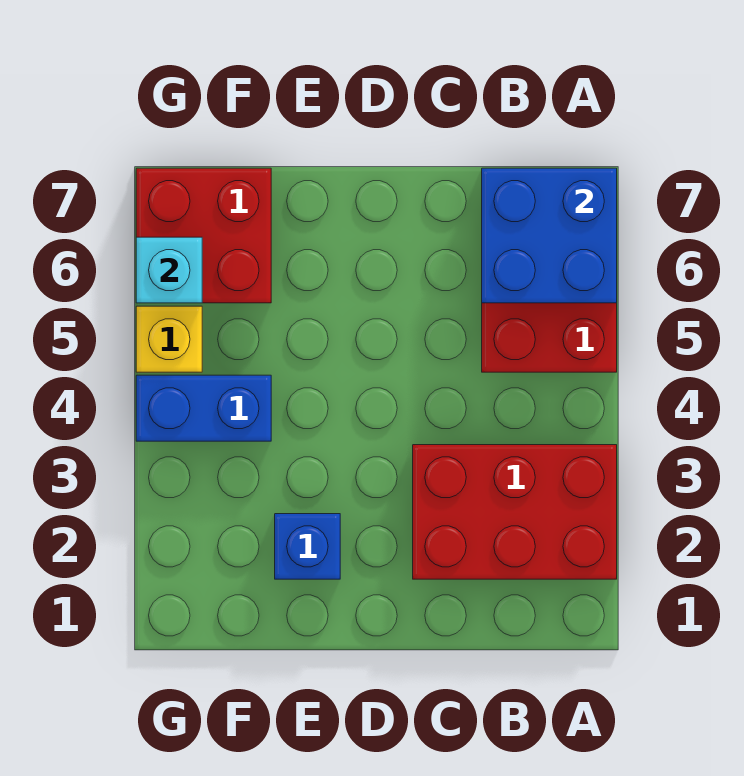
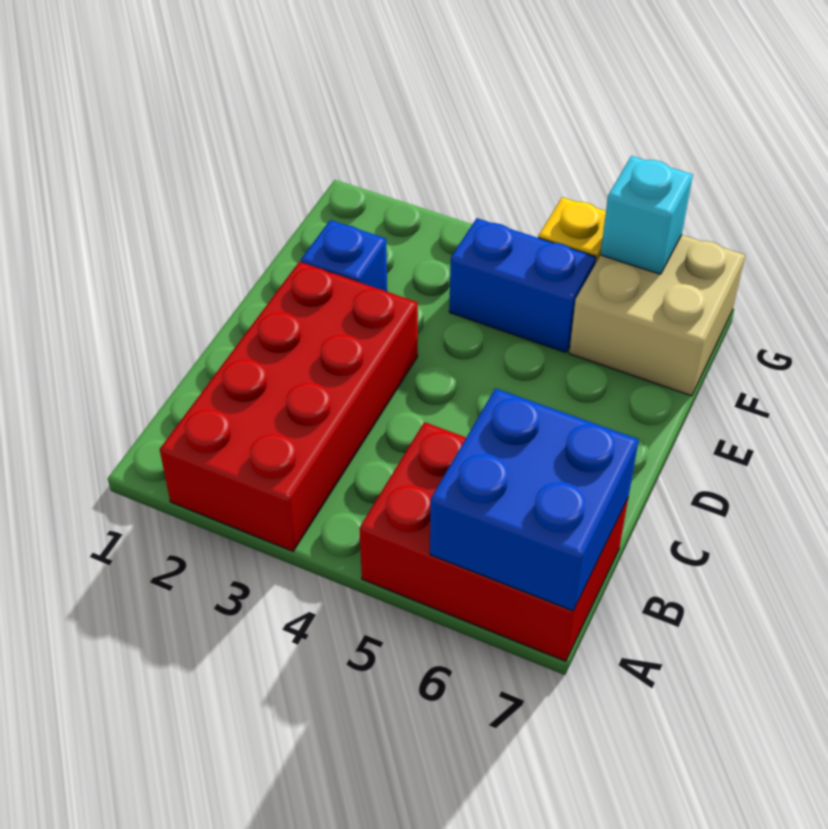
red brick A2:C3 level 1 -> red brick A2:D3 level 1
blue brick F4:G4 level 1 -> blue brick F4:F5 level 1
red brick F6:G7 level 1 -> tan brick F6:G7 level 1

